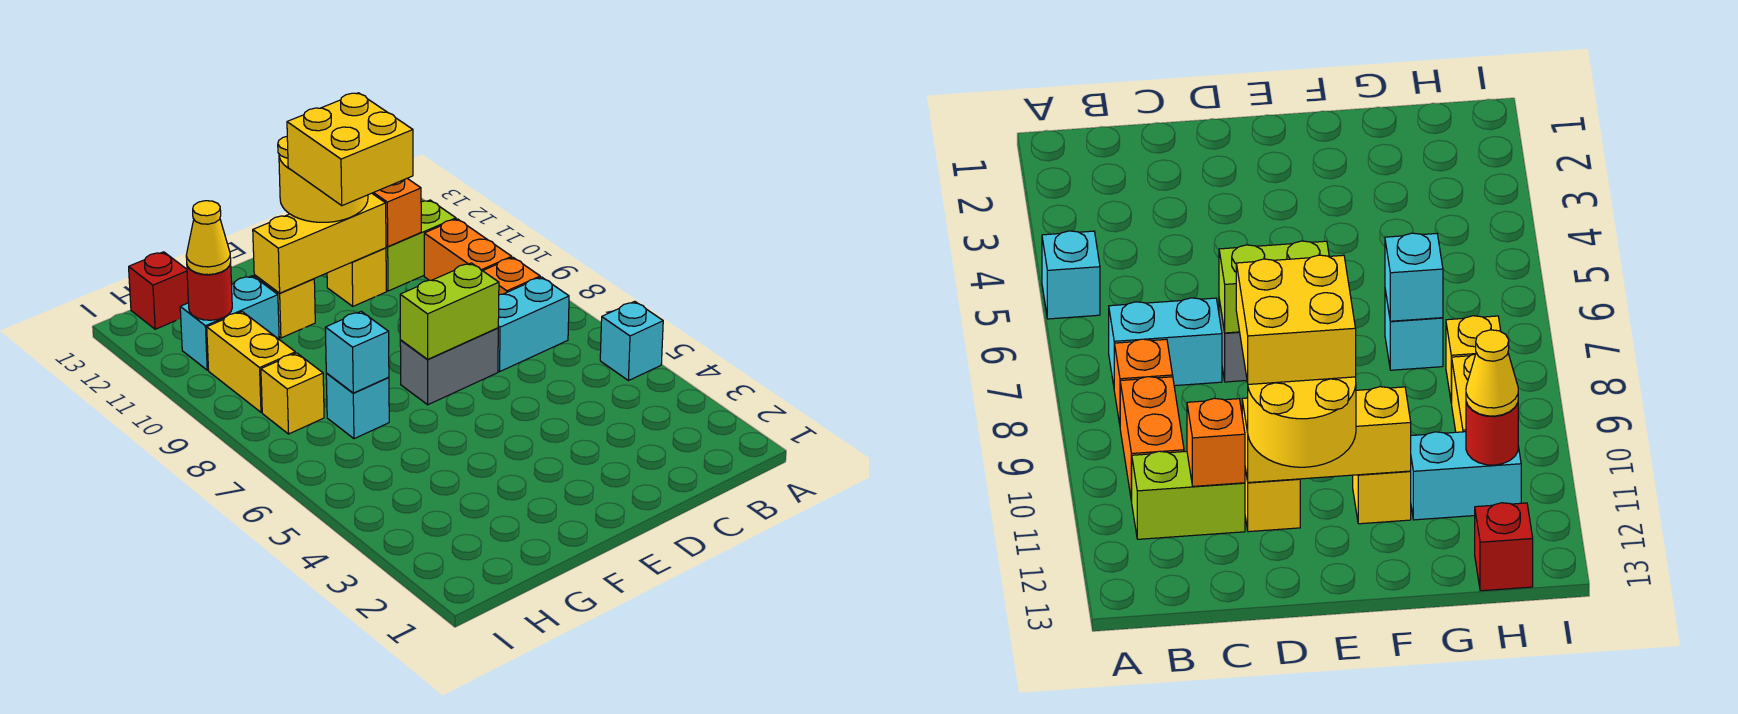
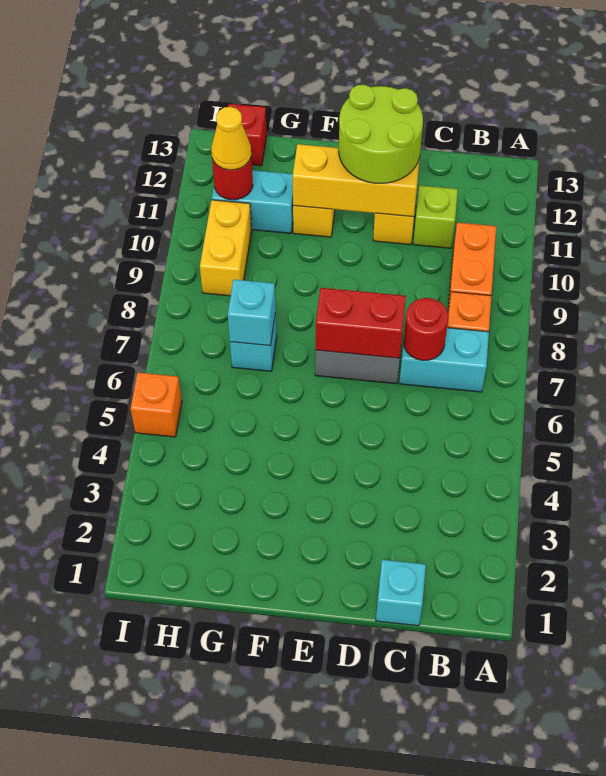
cyan brick A5 level 1 -> cyan brick C1 level 1
lime brick B11:C11 level 1 -> lime brick C11 level 1
none -> red round brick C7 level 2
orange brick C11 level 2 -> orange brick I5 level 1
lime brick D7:E7 level 2 -> red brick D7:E7 level 2
yellow brick D10:E11 level 4 -> none
yellow round brick D11:E12 level 3 -> lime round brick D11:E12 level 3
yellow brick H8 level 1 -> none

